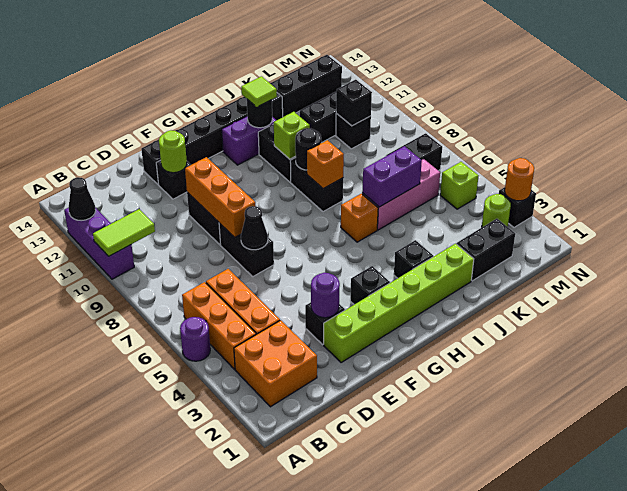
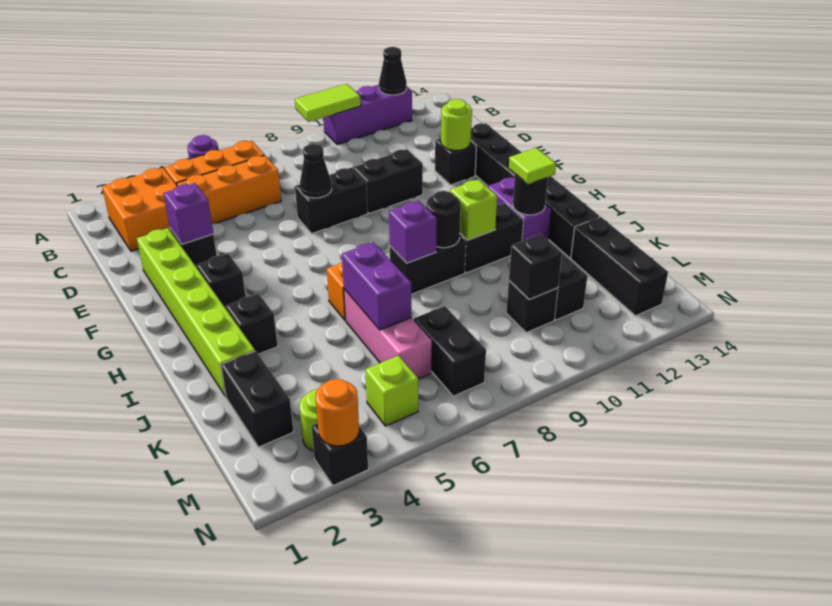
lime tile A10:B10 level 2 -> lime tile A9:A10 level 2
purple round brick E3 level 2 -> purple brick E3 level 2
orange brick E8:E10 level 2 -> none
orange brick I8 level 2 -> purple brick I8 level 2

